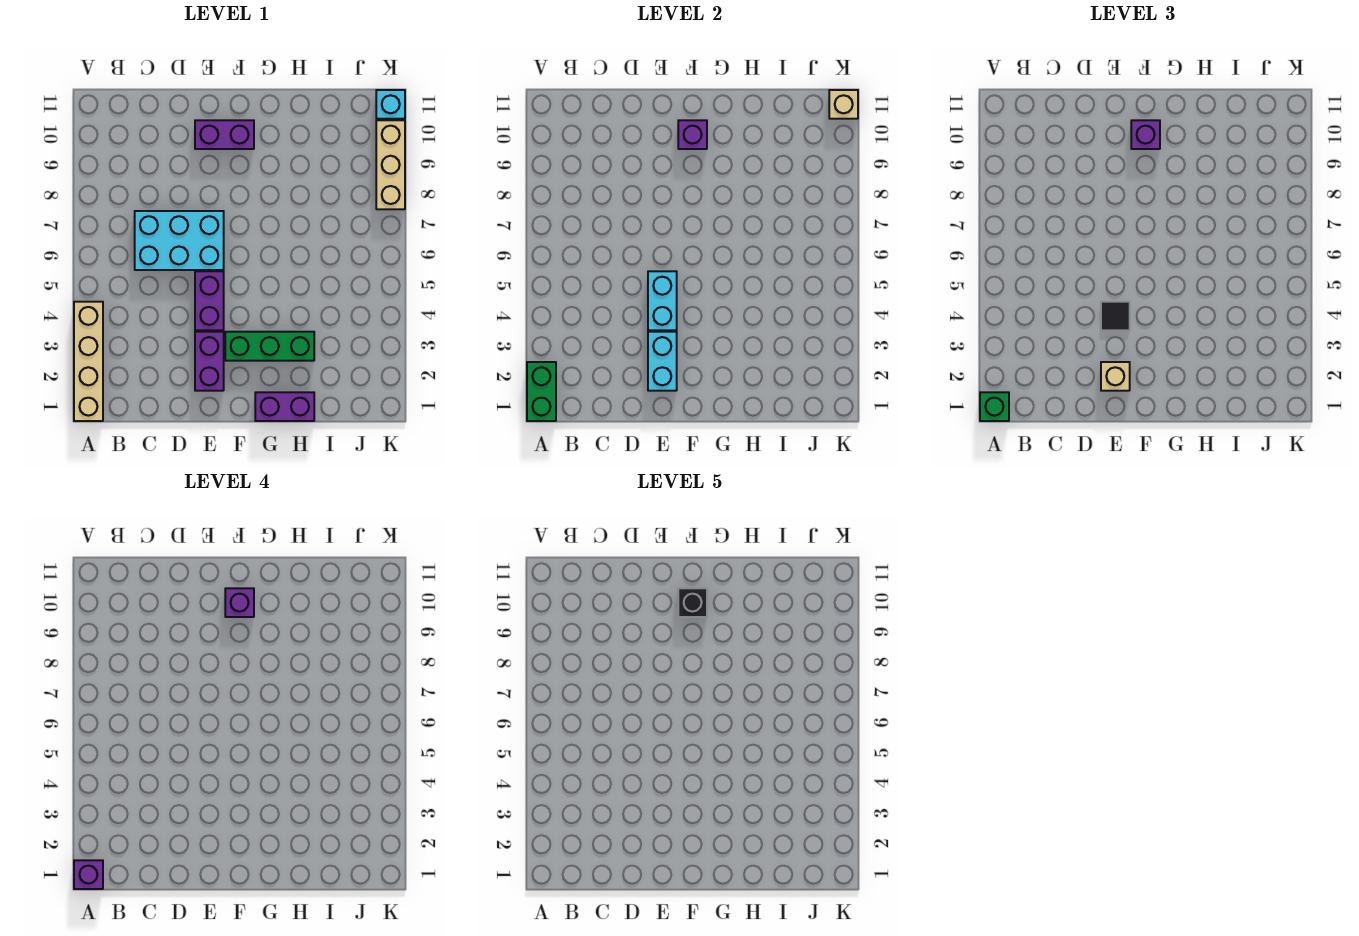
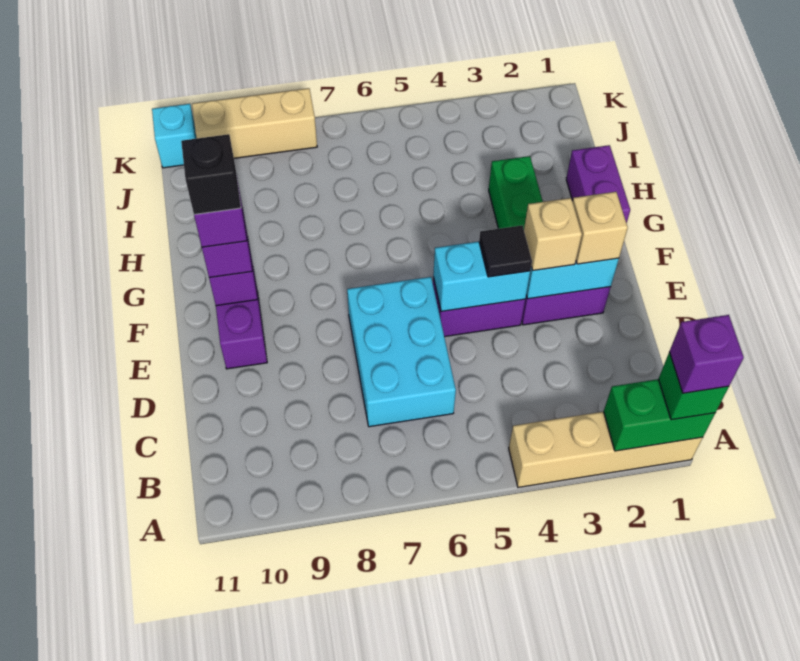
tan brick K11 level 2 -> tan brick E3 level 3

